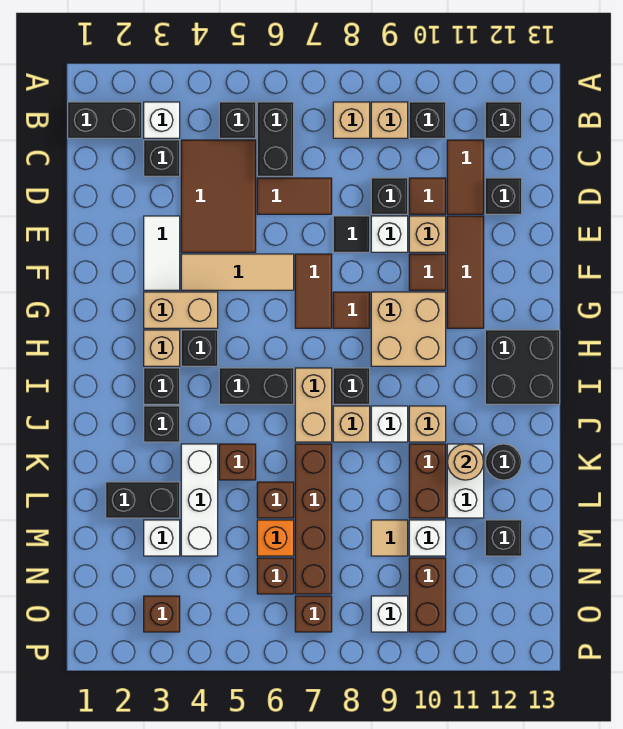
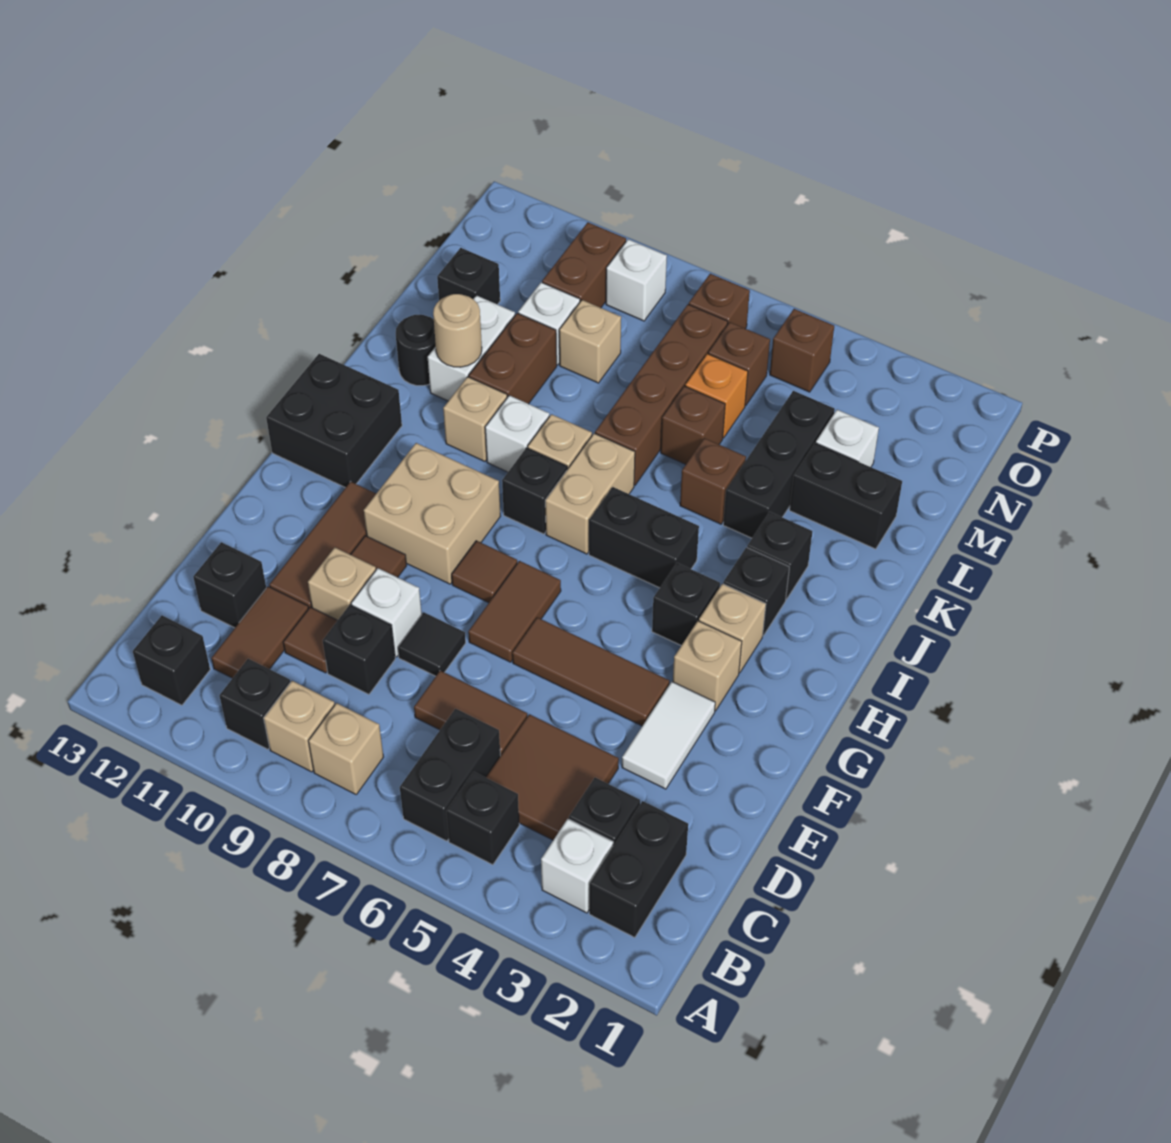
black brick B1:B2 level 1 -> black brick B2:C2 level 1
brown tile C4:E5 level 1 -> brown tile C4:D5 level 1
tan tile F4:F6 level 1 -> brown tile F4:F6 level 1
tan brick G3:G4 level 1 -> tan brick G3 level 1
white brick K4:M4 level 1 -> black brick K4:M4 level 1
tan tile M9 level 1 -> tan brick M9 level 1
brown brick O3 level 1 -> brown brick O5 level 1

